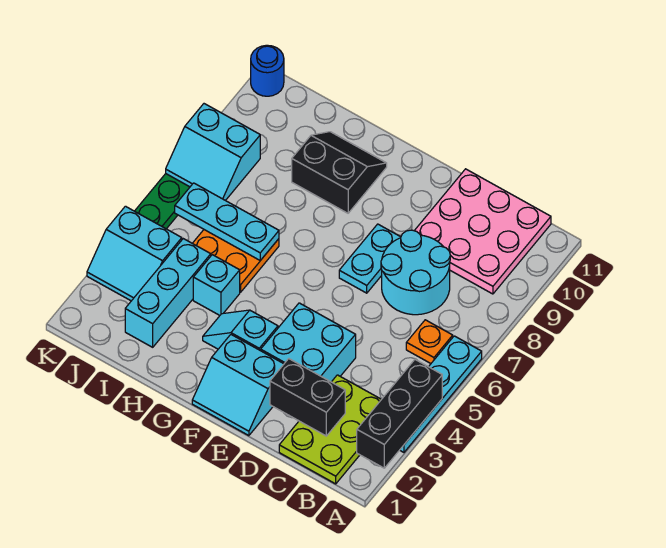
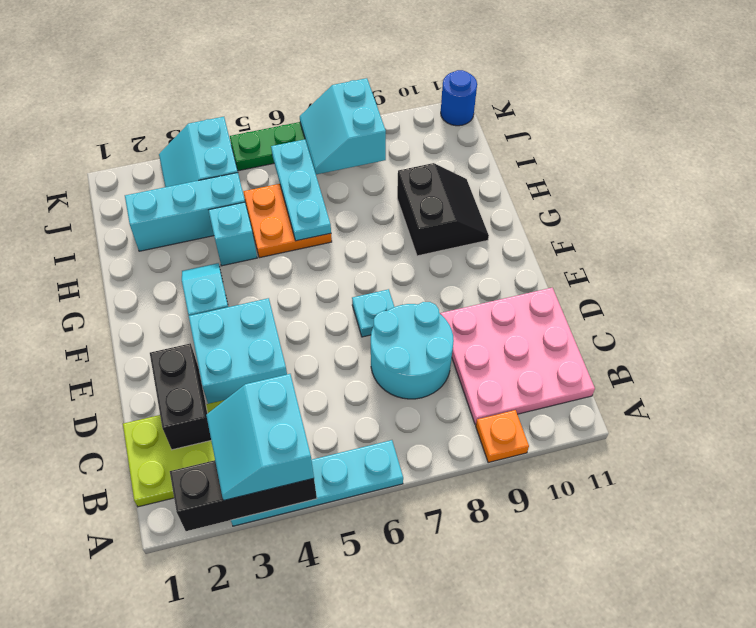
orange plate B6 level 1 -> orange plate A9 level 1
cyan slope E1:F2 level 1 top 2 -> cyan slope A3:B4 level 3 top 4
cyan plate E7:E8 level 1 -> cyan plate E7 level 1

